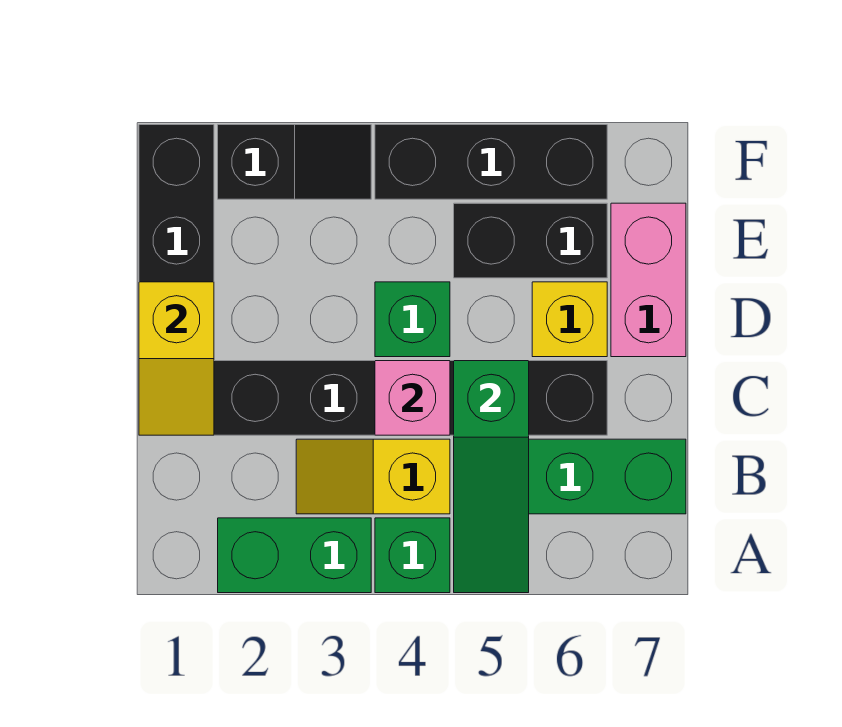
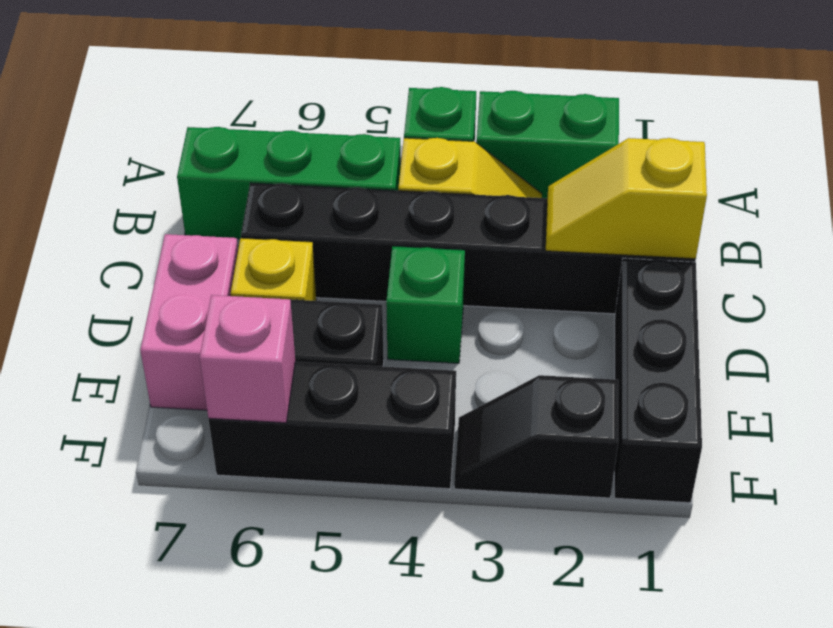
green slope A5:C5 level 2 top C -> none
yellow slope C1:D1 level 2 top D -> yellow slope C1:C2 level 2 top 1
pink brick C4 level 2 -> pink brick F6 level 2

